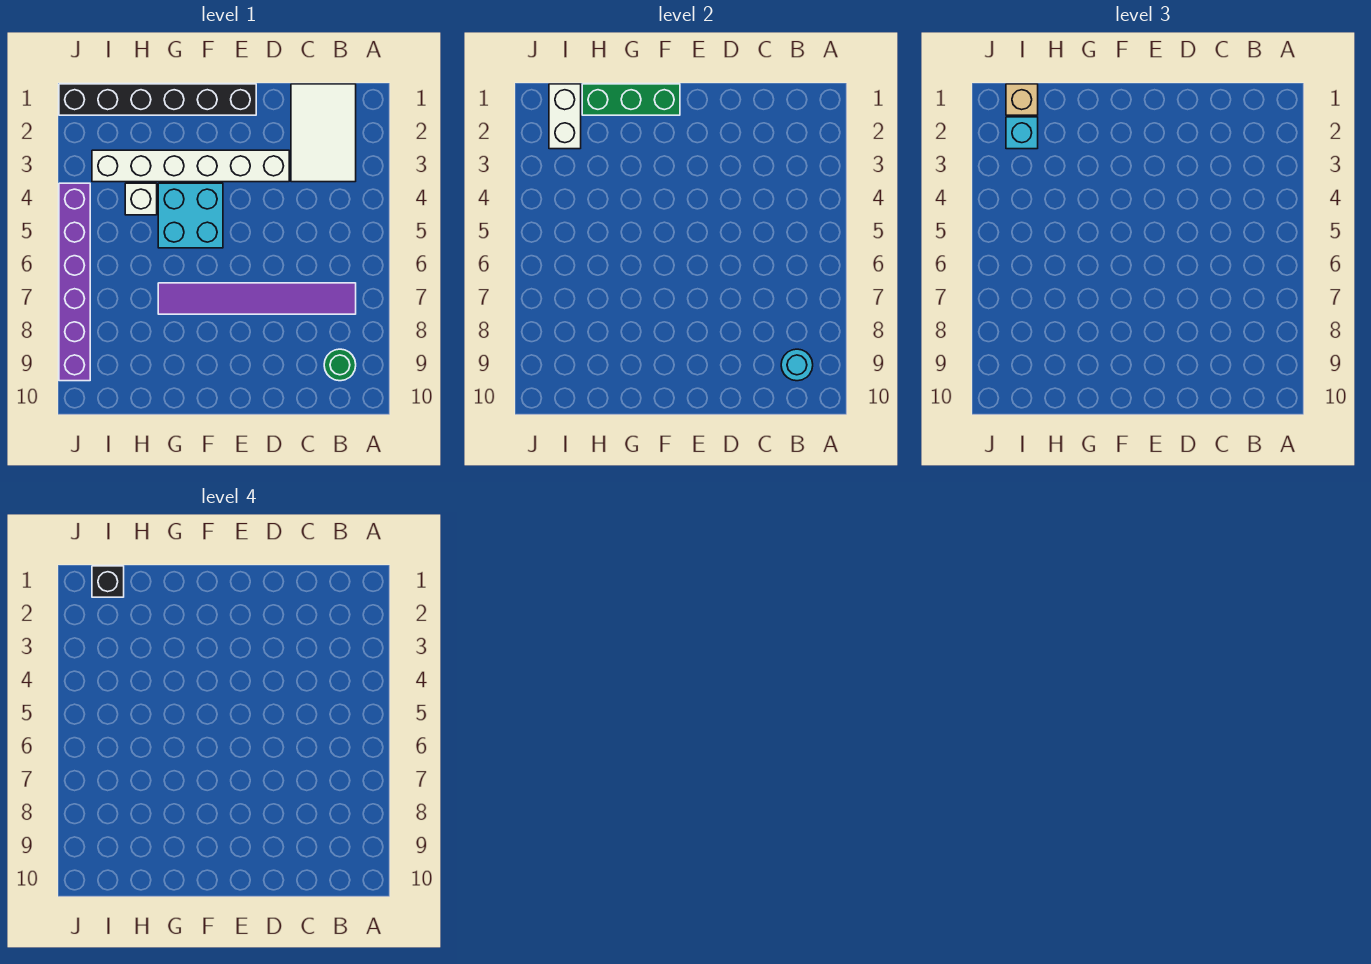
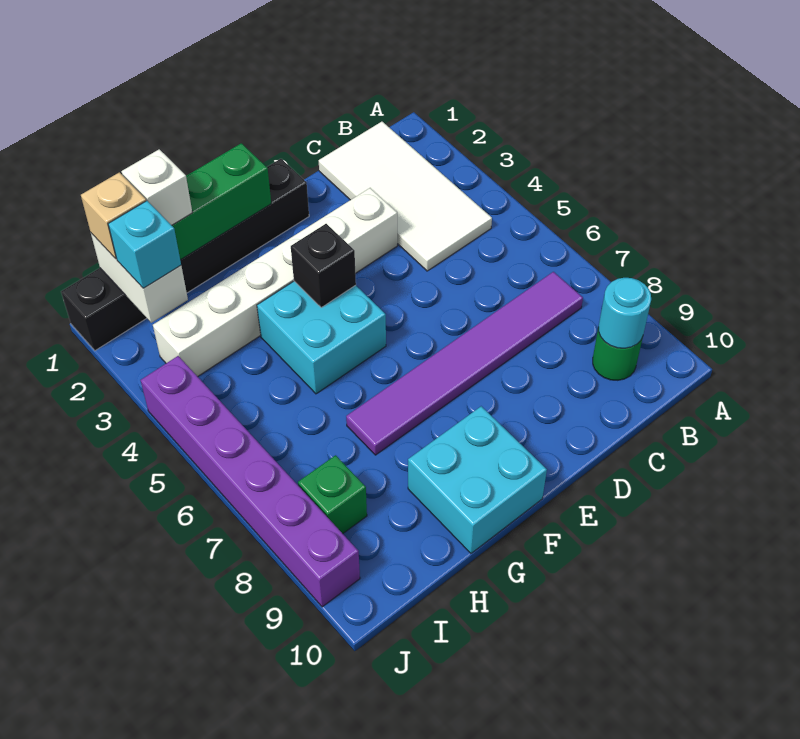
white tile B1:C3 level 1 -> white tile B1:C4 level 1
none -> cyan brick F9:G10 level 1
white brick H4 level 1 -> white brick H1 level 3
black brick I1 level 4 -> black brick F4 level 2
none -> green brick I8 level 1

